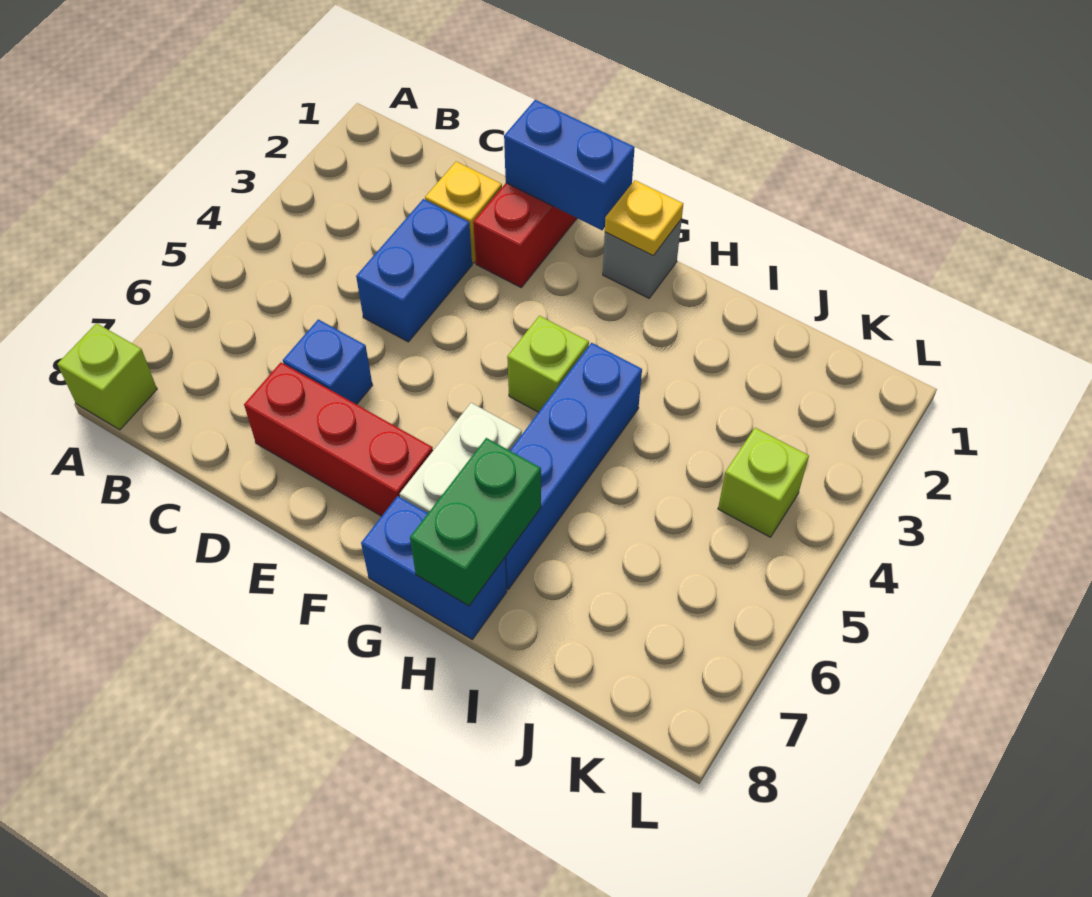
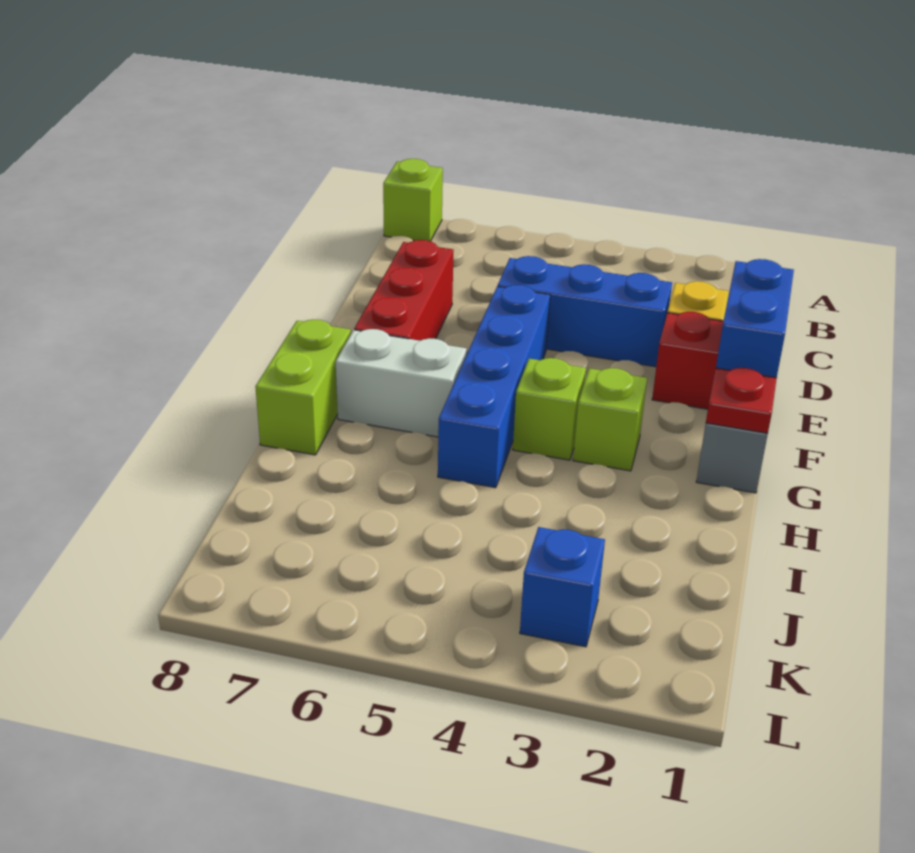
blue brick D3:D4 level 1 -> blue brick D3:D5 level 1
blue brick D6 level 1 -> blue brick K3 level 1
yellow plate G1 level 2 -> red plate G1 level 2
blue brick G8:H8 level 1 -> lime brick G8:H8 level 1
blue brick H4:H7 level 1 -> blue brick E5:H5 level 1
green brick H7:H8 level 2 -> none
lime brick K4 level 1 -> lime brick G3 level 1

